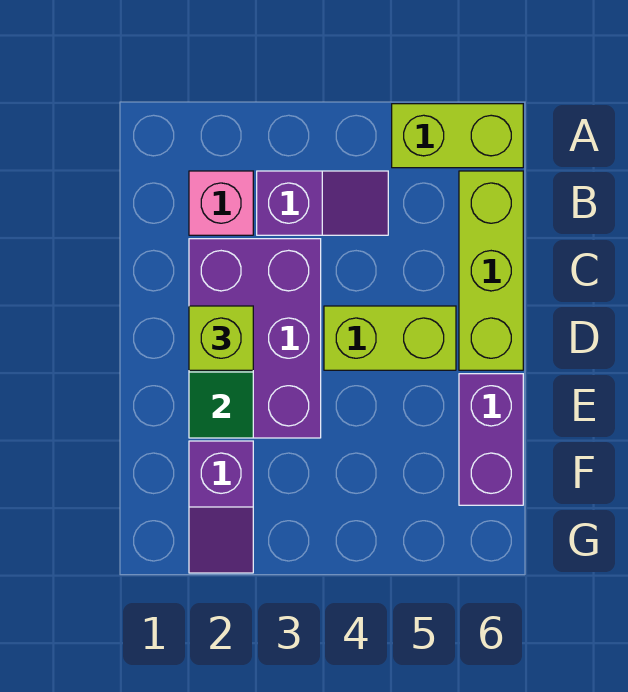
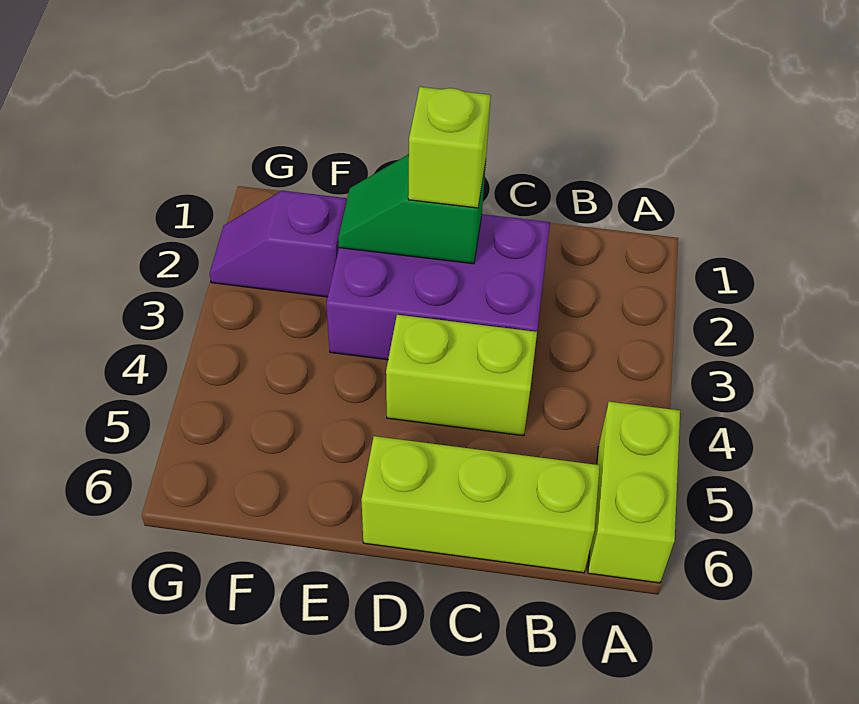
pink brick B2 level 1 -> none
purple slope B3:B4 level 1 top 3 -> none
lime brick D4:D5 level 1 -> lime brick C4:D4 level 1
purple brick E6:F6 level 1 -> none

